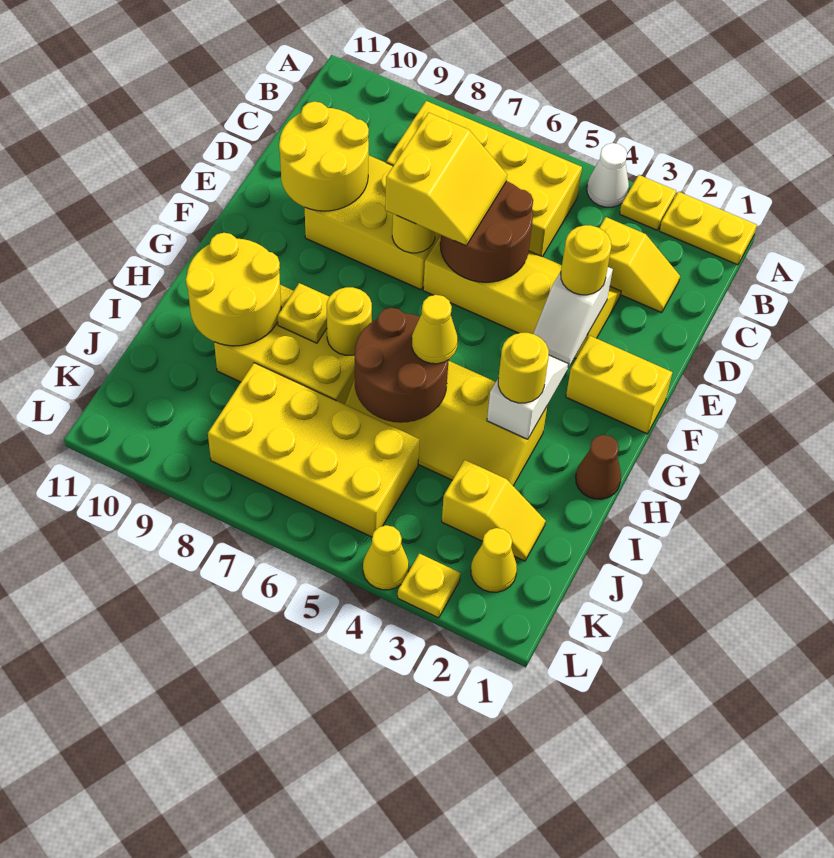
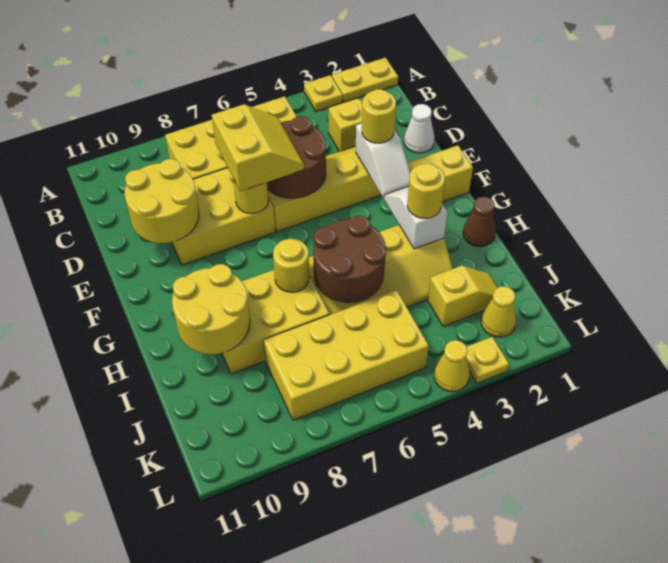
white cone A4 level 1 -> white cone D1 level 1
yellow cone H5 level 3 -> none
yellow plate H8 level 2 -> none

